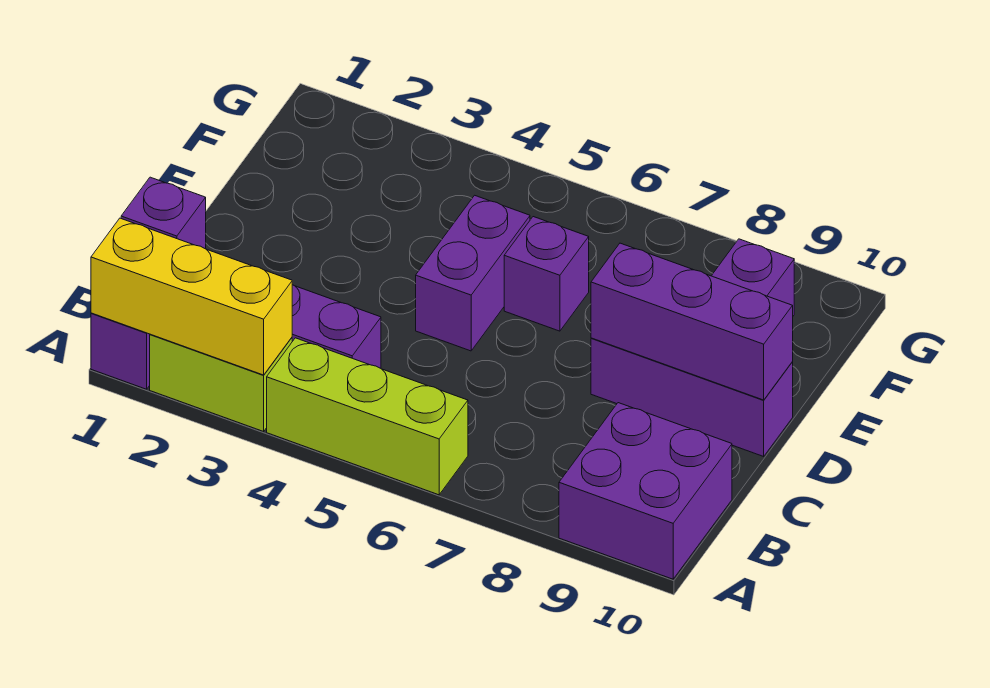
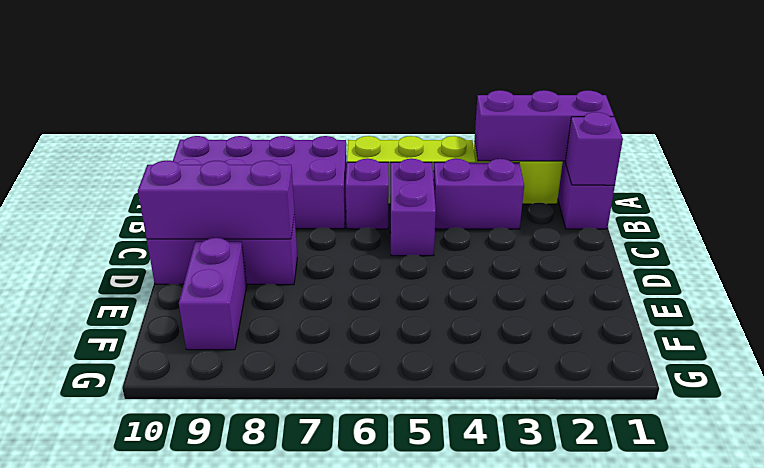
yellow brick A1:A3 level 2 -> purple brick A1:A3 level 2
purple brick A9:B10 level 1 -> purple brick A7:B10 level 1
purple brick D5:E5 level 1 -> purple brick B5:C5 level 1
purple brick E6 level 1 -> purple brick B6 level 1

